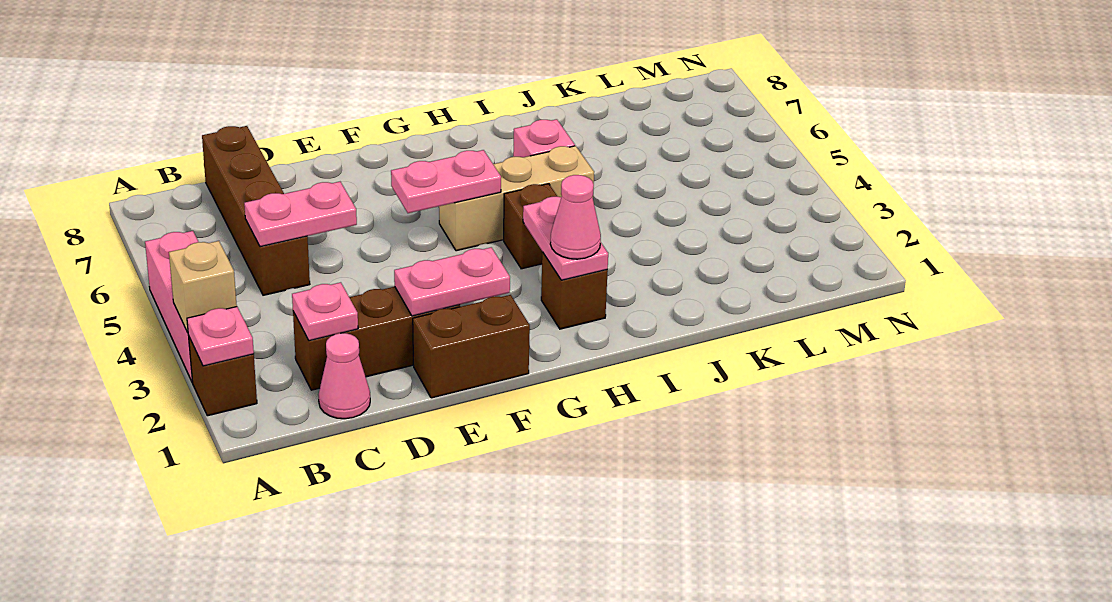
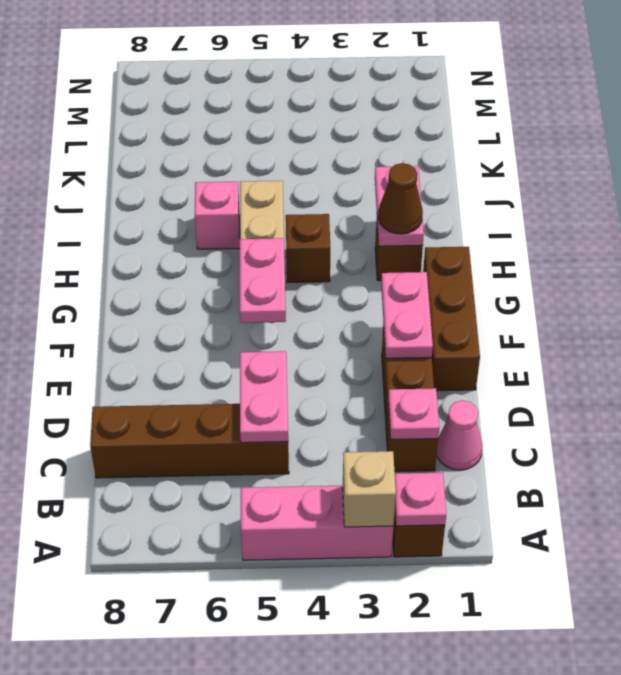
brown brick E1:F1 level 1 -> brown brick E1:G1 level 1
pink plate H2:H3 level 2 -> pink plate H2:I2 level 2
pink cone H2 level 3 -> brown cone H2 level 3

